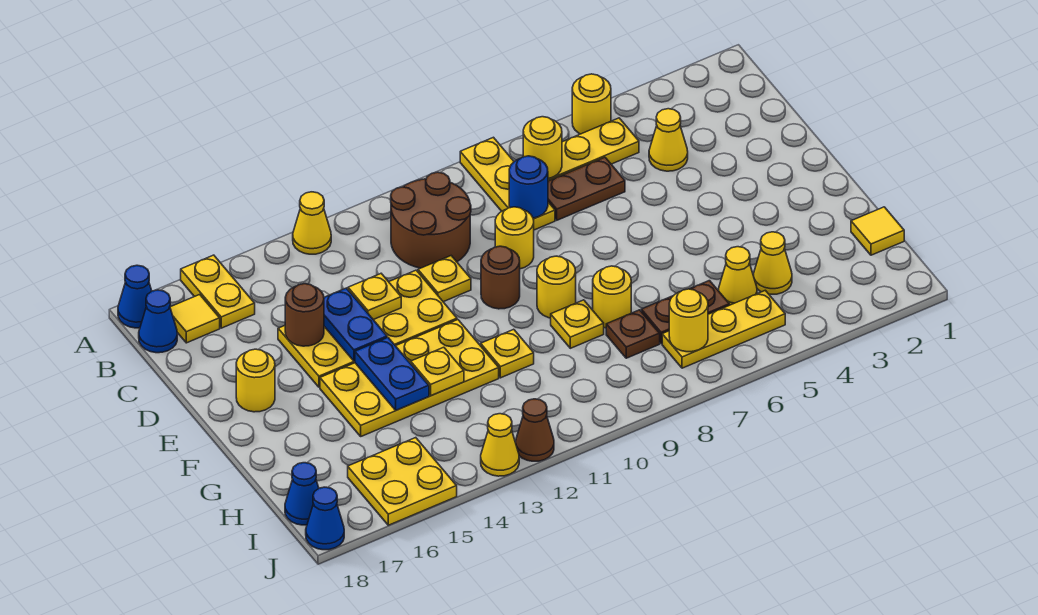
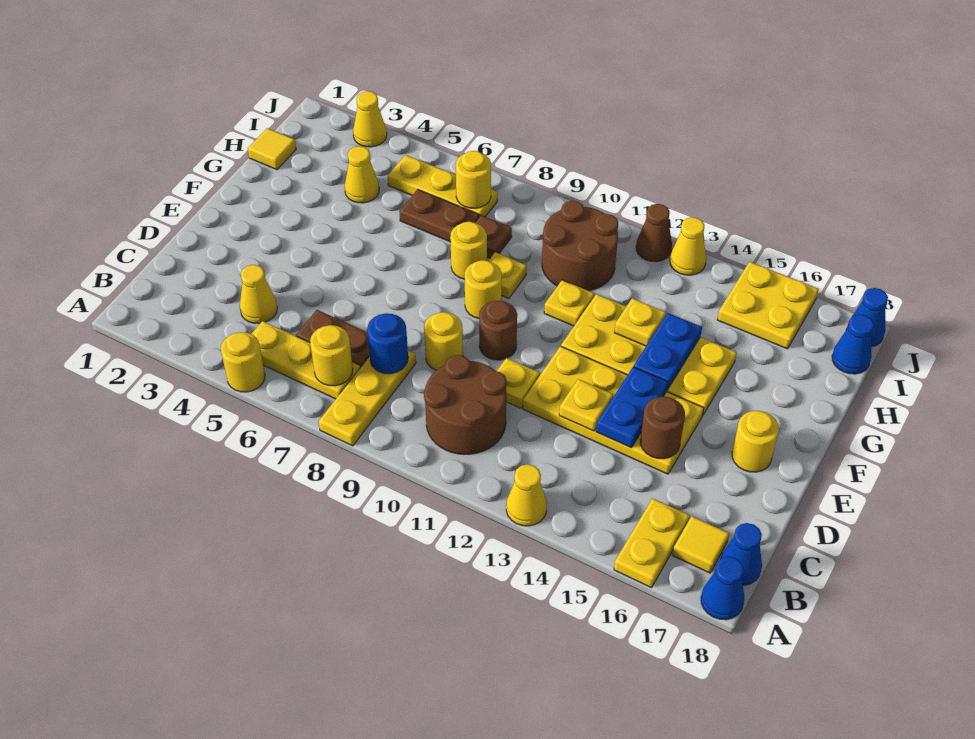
yellow cone H5 level 1 -> yellow cone J3 level 1
none -> brown round brick H10:I11 level 1

